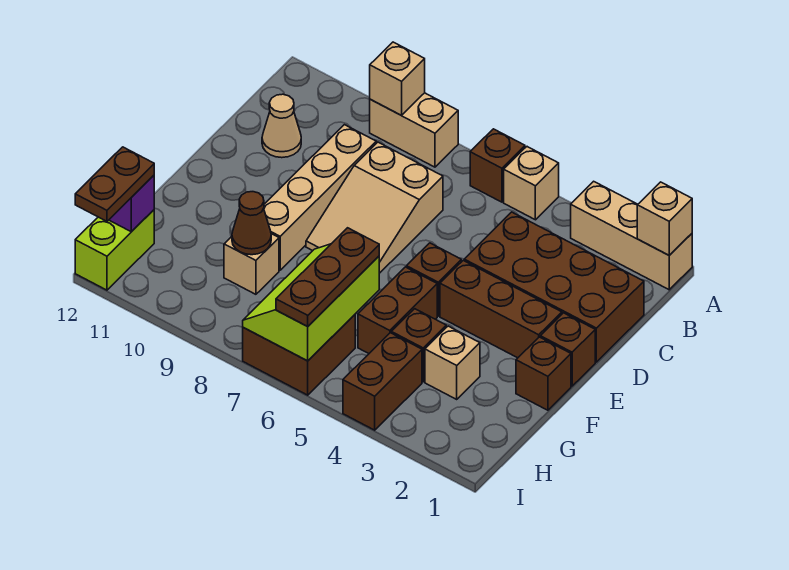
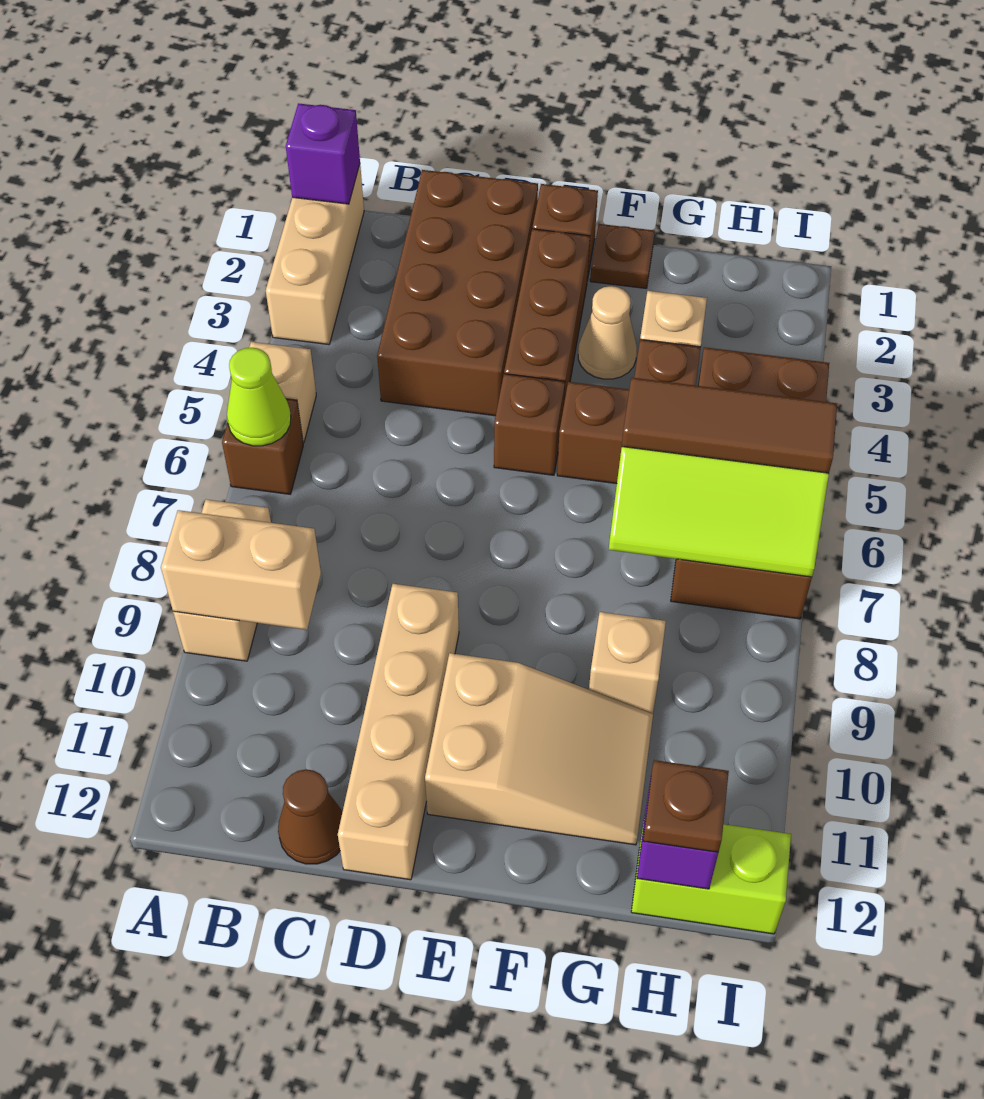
tan brick A1 level 2 -> purple brick A1 level 2
none -> lime cone A6 level 2
tan brick A9 level 2 -> tan brick A9:B9 level 2
tan slope C7:E8 level 1 top C -> tan slope E10:G11 level 1 top E
tan brick C9:F9 level 1 -> tan brick D9:D12 level 1
tan cone C11 level 1 -> tan cone F3 level 1
brown brick F1 level 1 -> brown plate F1 level 1
brown plate G6:I6 level 3 -> brown tile G6:I6 level 3
brown cone G9 level 2 -> brown cone C12 level 1
brown plate H12:I12 level 3 -> brown plate H12 level 3

